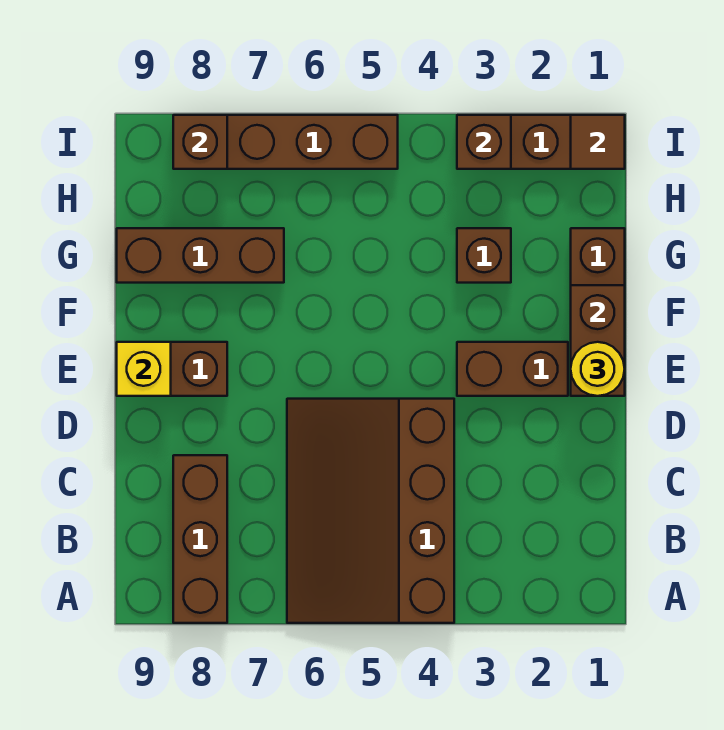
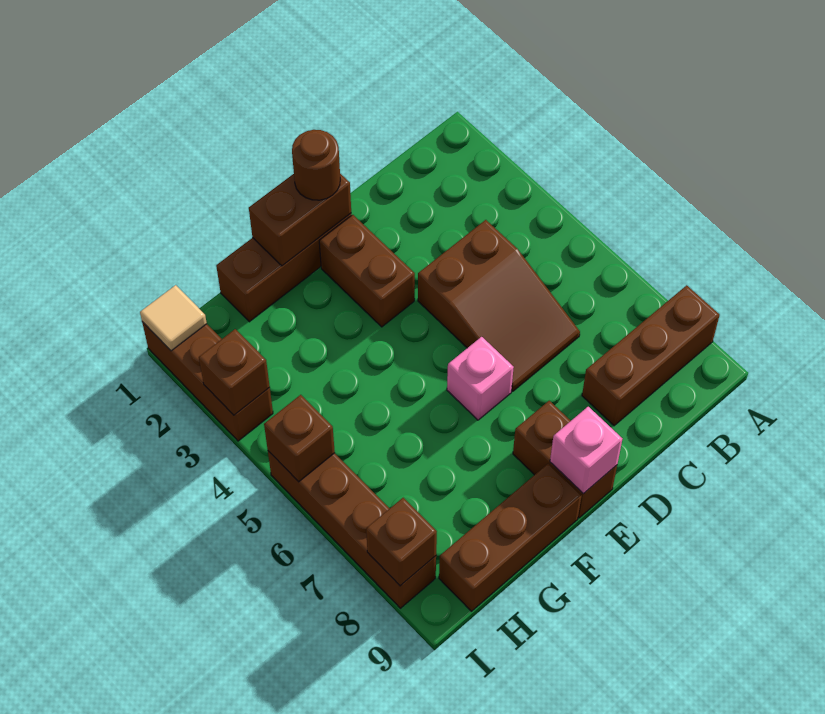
brown slope A4:D6 level 1 top 4 -> brown slope C4:D6 level 1 top 4
yellow round brick E1 level 3 -> brown round brick E1 level 3
none -> pink brick E6 level 1
yellow brick E9 level 2 -> pink brick E9 level 2
brown brick G3 level 1 -> brown brick I5 level 2
brown brick G7:G9 level 1 -> brown brick F9:H9 level 1
brown tile I1 level 2 -> tan tile I1 level 2

